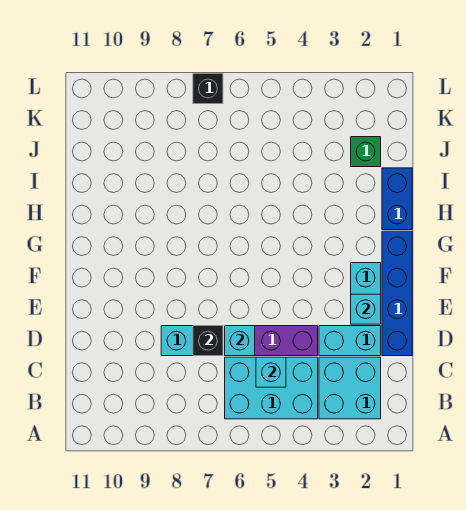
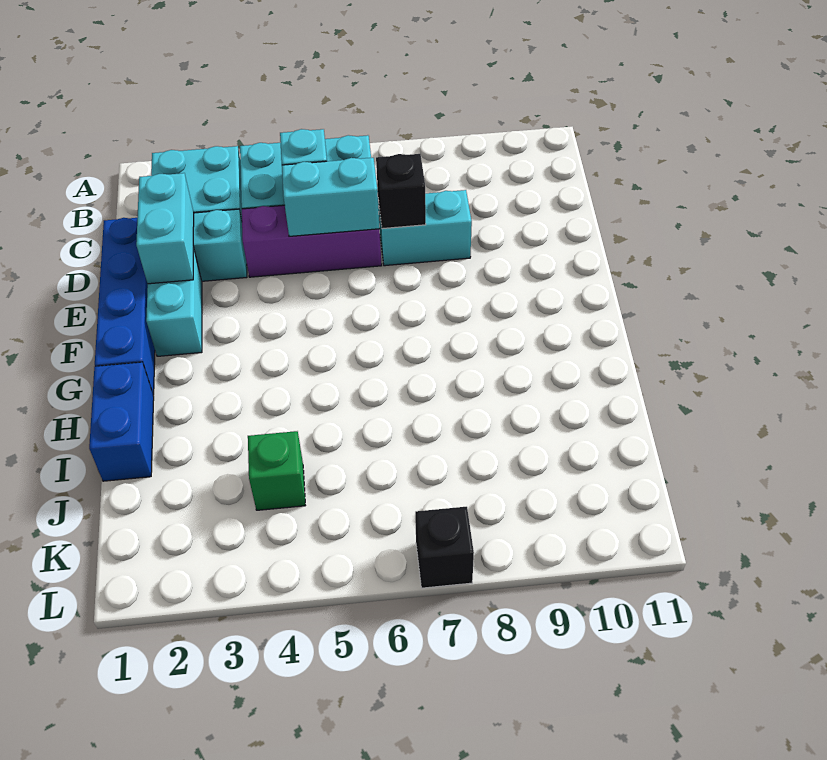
cyan brick D6 level 2 -> cyan brick D5:D6 level 2
cyan brick E2 level 2 -> cyan brick D2:E2 level 2
green brick J2 level 1 -> green brick J4 level 1

